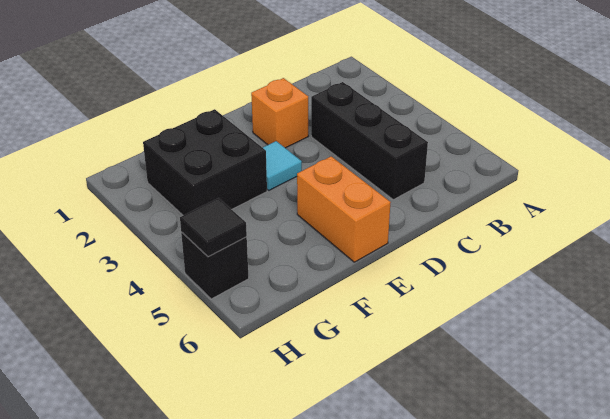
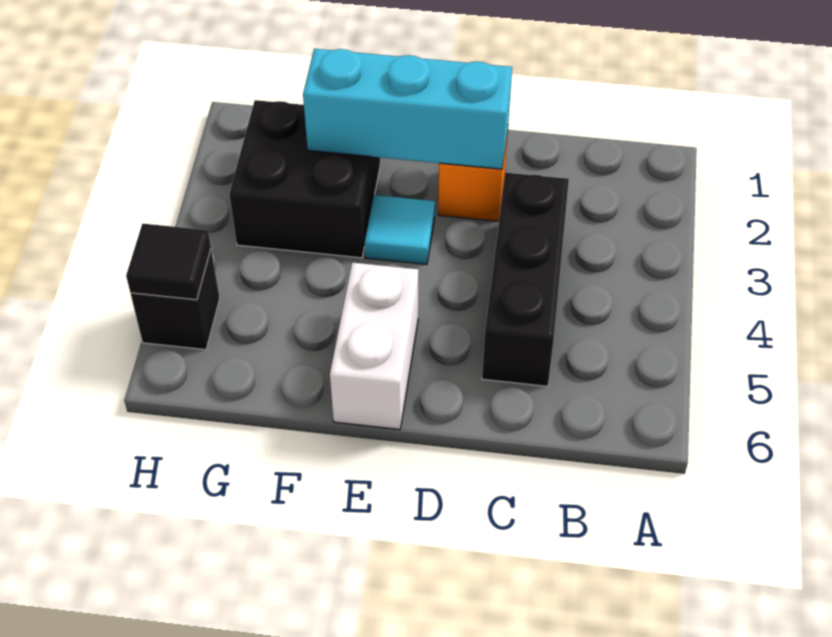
none -> cyan brick D2:F2 level 2
orange brick E5:E6 level 1 -> white brick E5:E6 level 1

